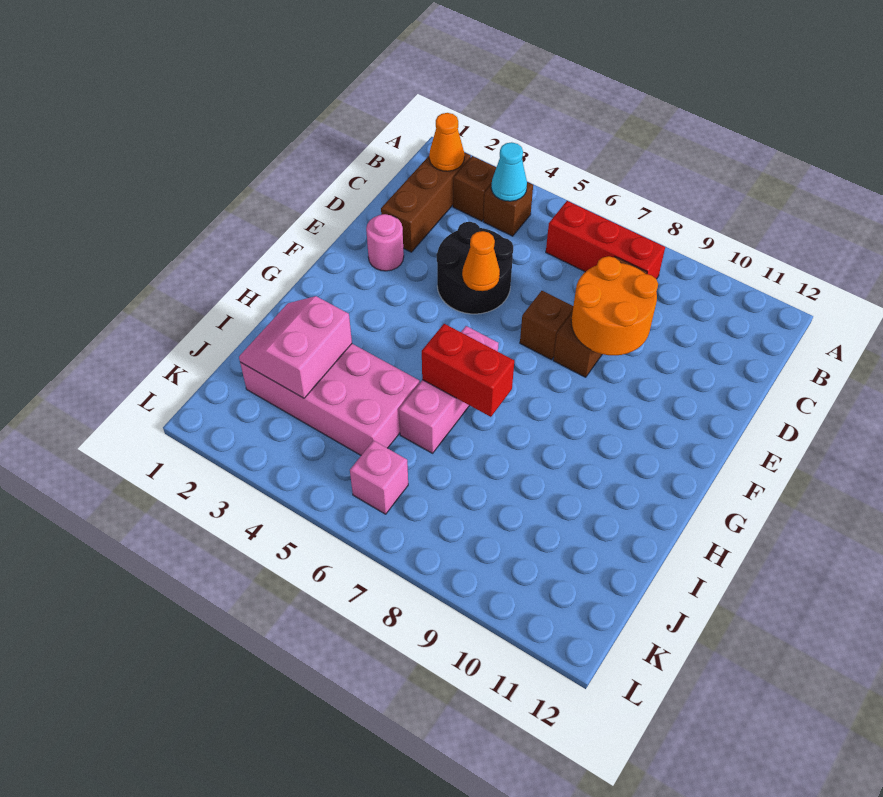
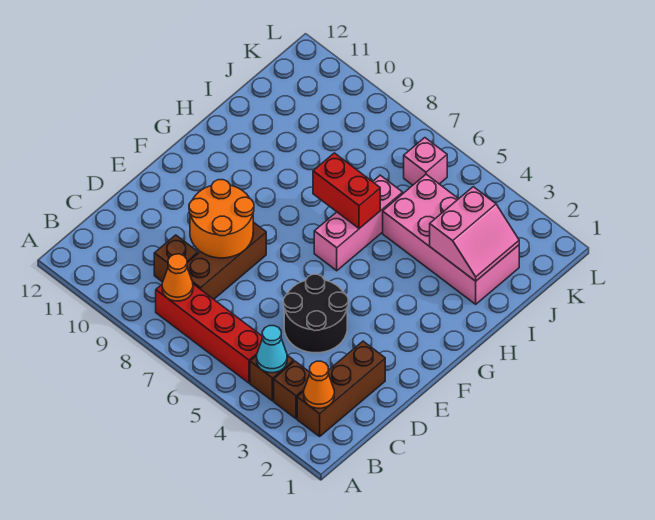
red brick B6:B8 level 1 -> red brick B5:B8 level 1
pink round brick E2 level 1 -> none
orange cone E5 level 2 -> orange cone B8 level 2
brown brick E7 level 1 -> brown brick C9 level 1

